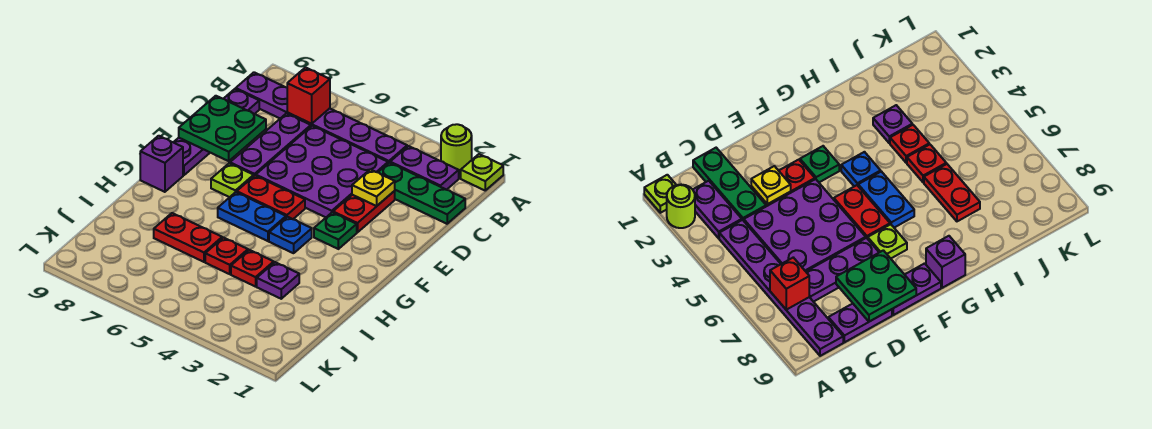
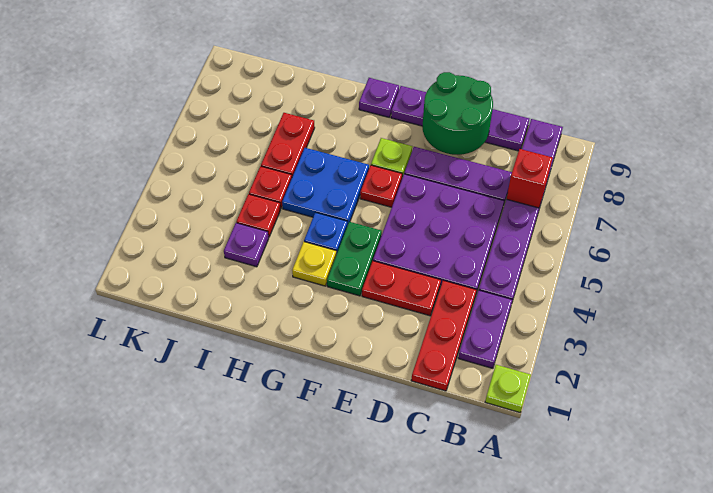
lime round brick A2 level 1 -> none
green plate C1:C3 level 1 -> red plate C1:C3 level 1
yellow plate D3 level 2 -> yellow plate G3 level 1
green plate D8:E9 level 2 -> green round brick D8:E9 level 2
green plate F3 level 1 -> green plate F3:F4 level 1
red plate F5:F6 level 1 -> red plate F6 level 1
blue plate G5:G6 level 1 -> blue plate G5:H6 level 1
purple brick G9 level 1 -> purple plate G9 level 1

